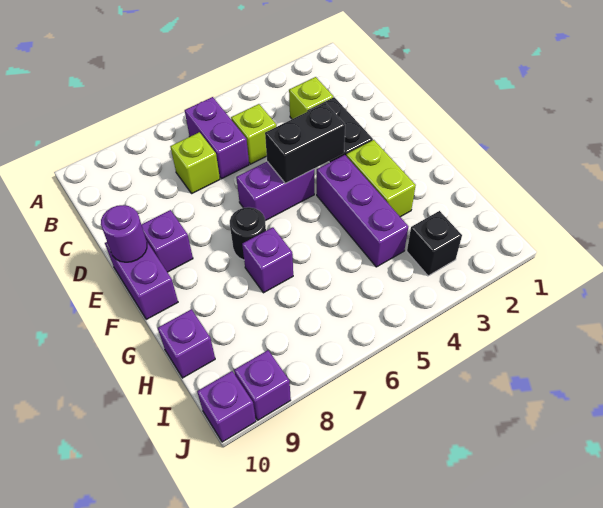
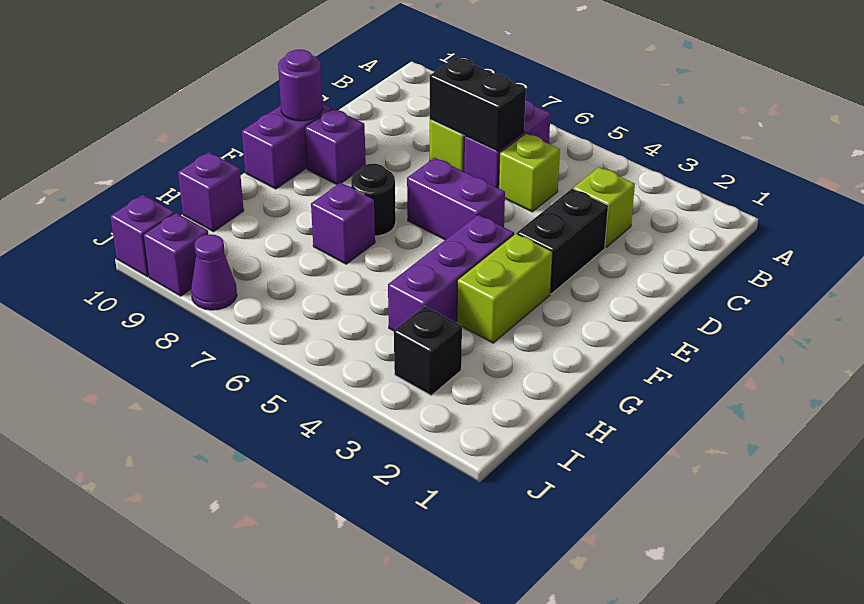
black brick E4:E5 level 2 -> black brick C6:C7 level 2
none -> purple cone J8 level 1

